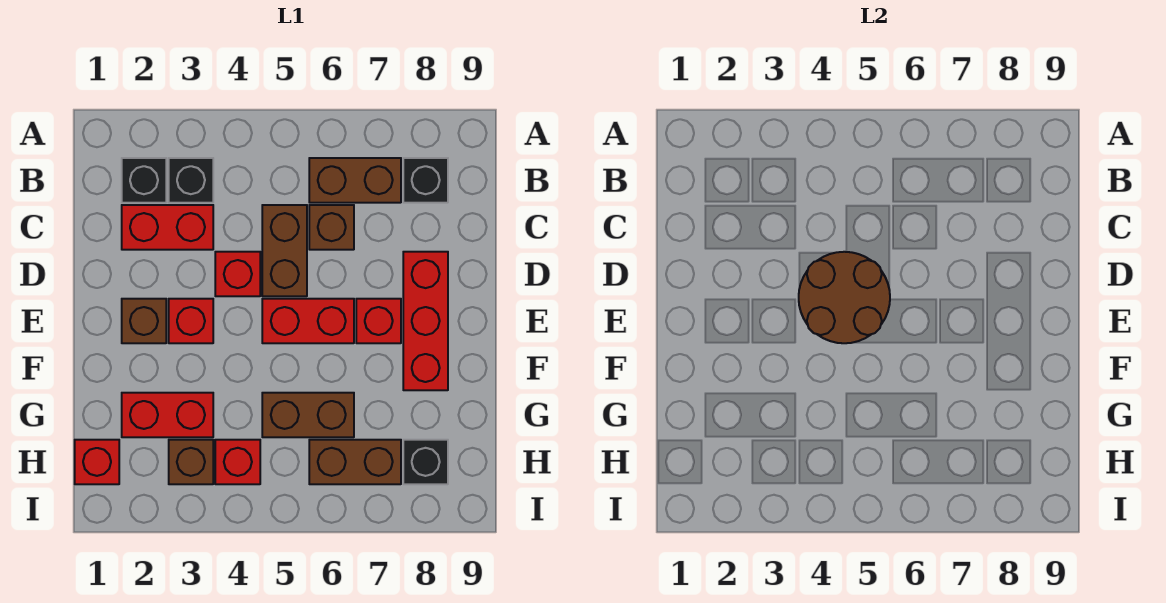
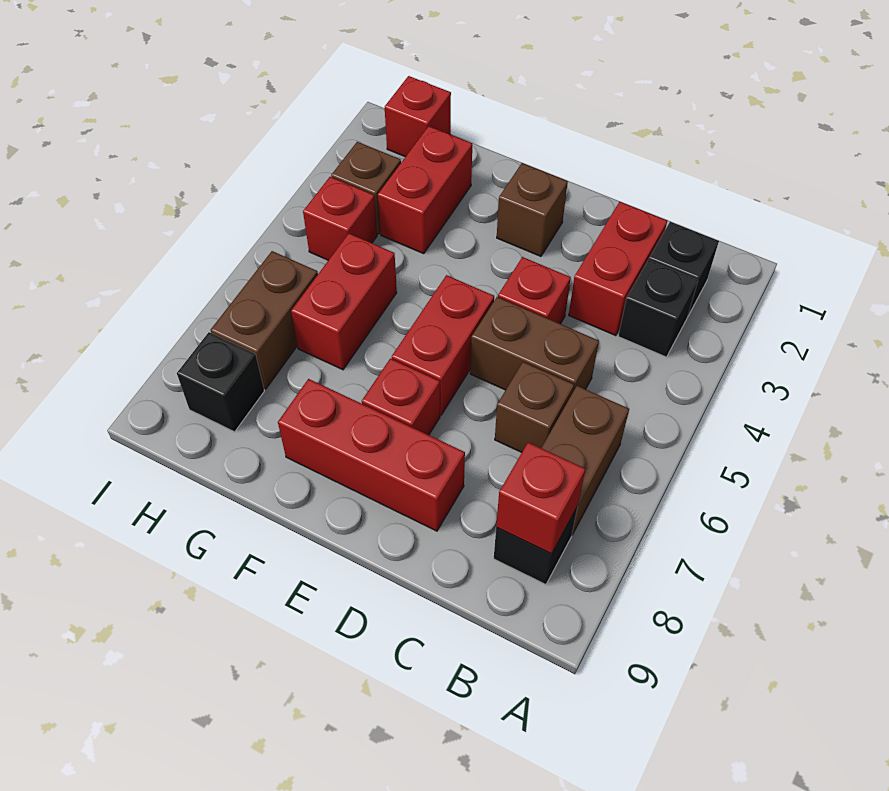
brown round brick D4:E5 level 2 -> none
red brick E3 level 1 -> red brick B8 level 2
brown brick G5:G6 level 1 -> red brick G5:G6 level 1

